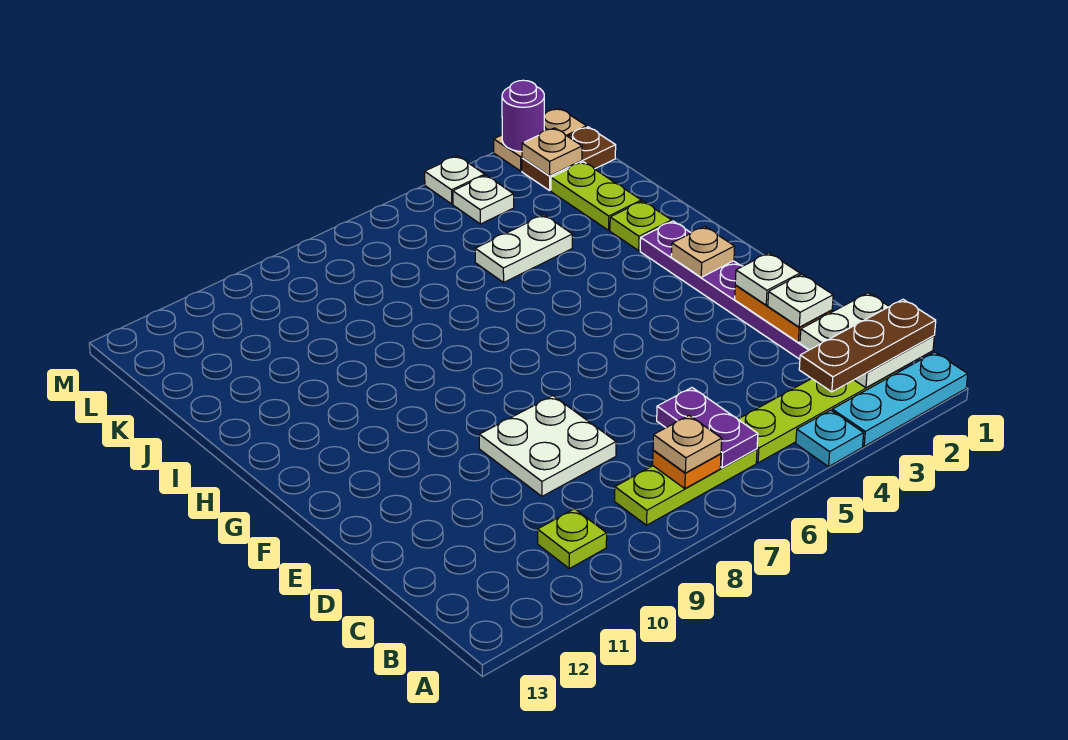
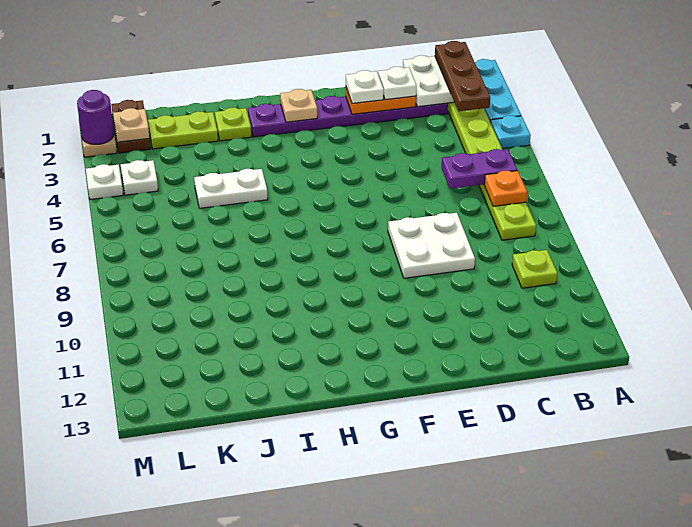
tan plate B7 level 3 -> none
white plate J4:J5 level 1 -> white plate I5:J5 level 1

